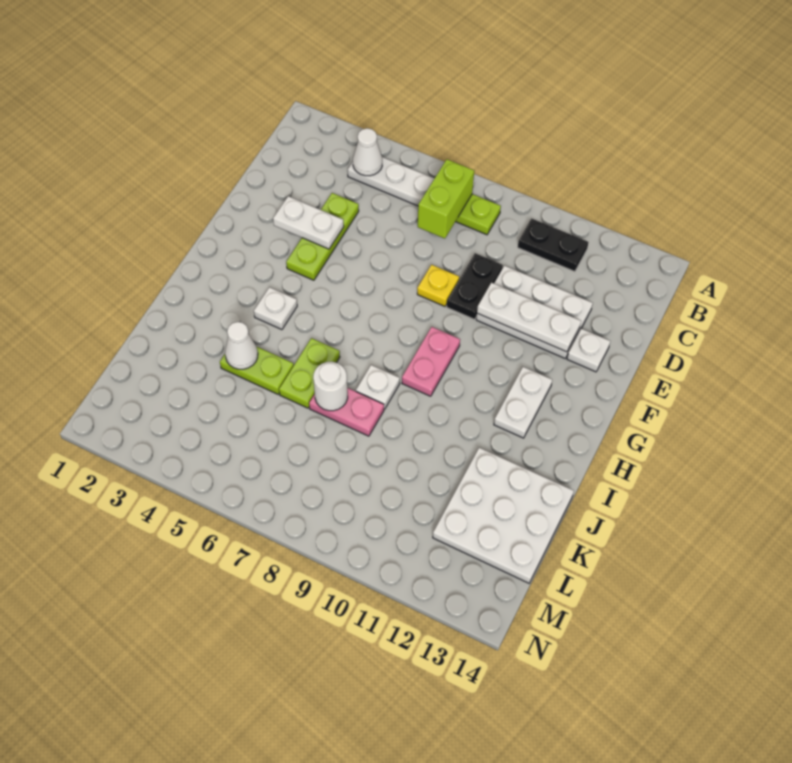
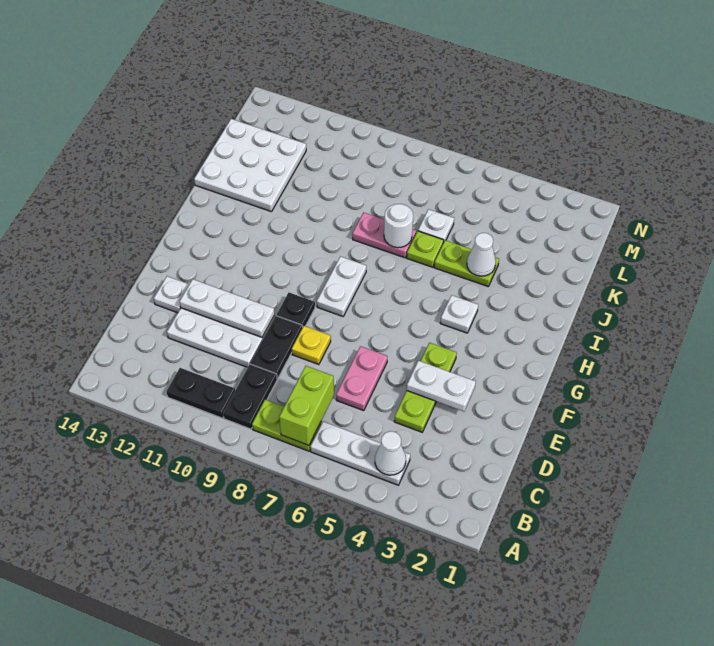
none -> black plate B9:C9 level 1
none -> black plate F9 level 1
pink plate G9:H9 level 1 -> pink plate D6:E6 level 1
white plate G12:H12 level 1 -> white plate G8:H8 level 1
lime plate I6:J6 level 1 -> lime plate J6 level 1
white plate I8 level 1 -> white plate K6 level 1

